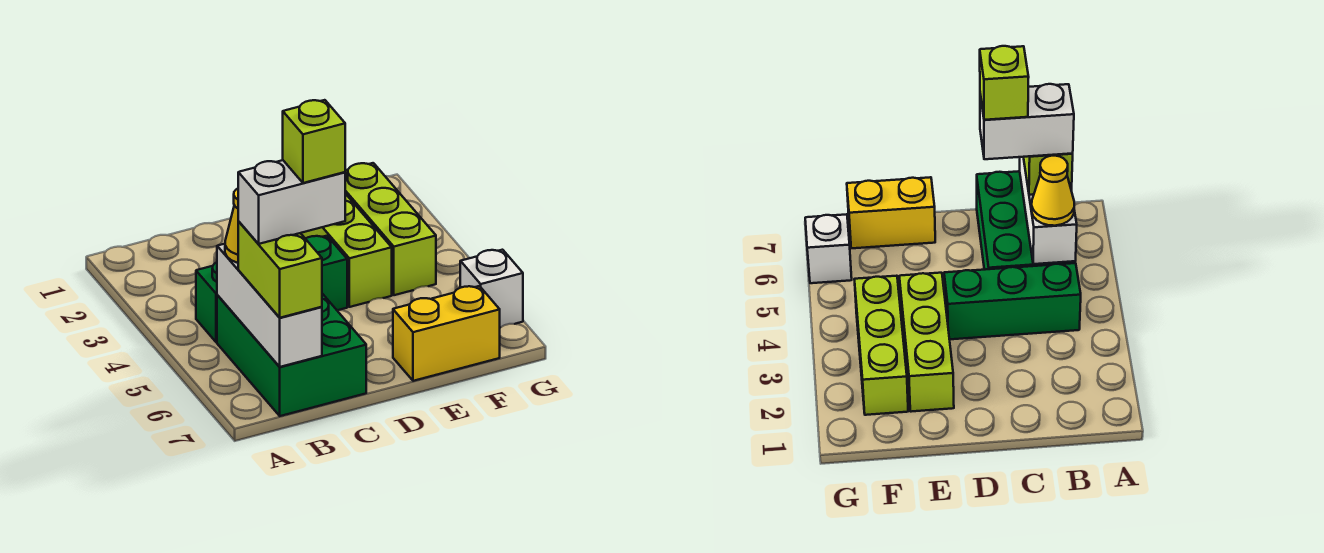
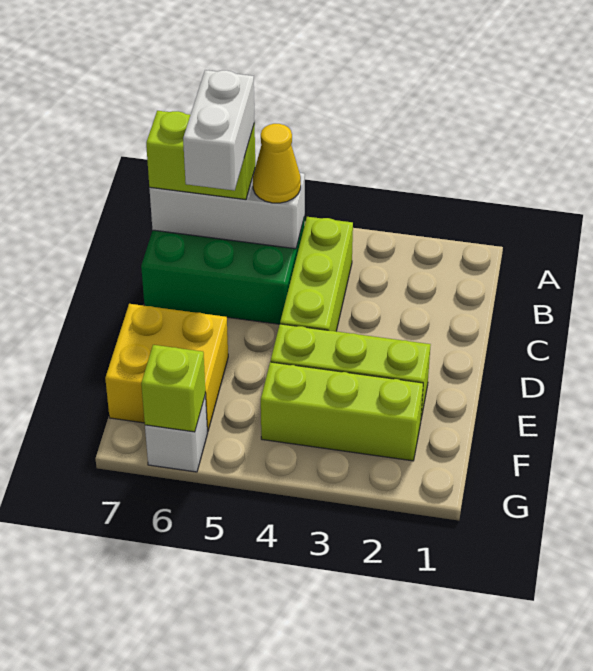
green brick B4:D4 level 1 -> lime brick B4:D4 level 1
lime brick C6 level 5 -> lime brick G6 level 2
yellow brick E7:F7 level 1 -> yellow brick E6:F7 level 1

